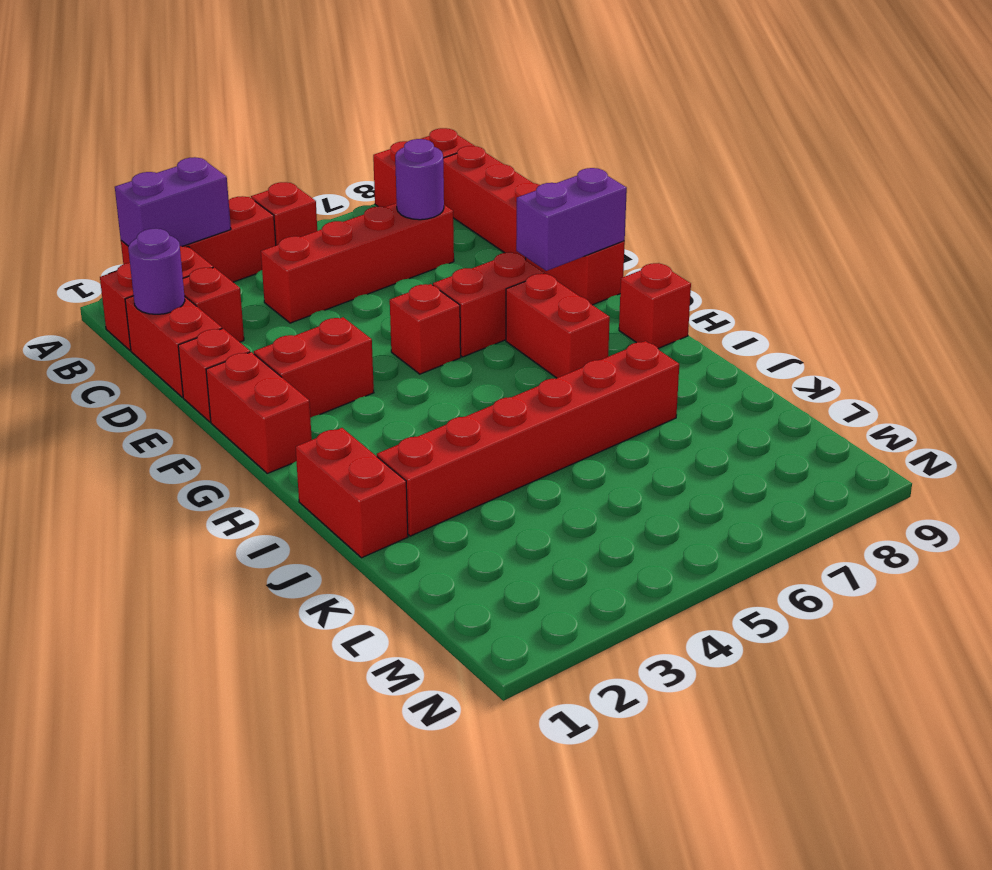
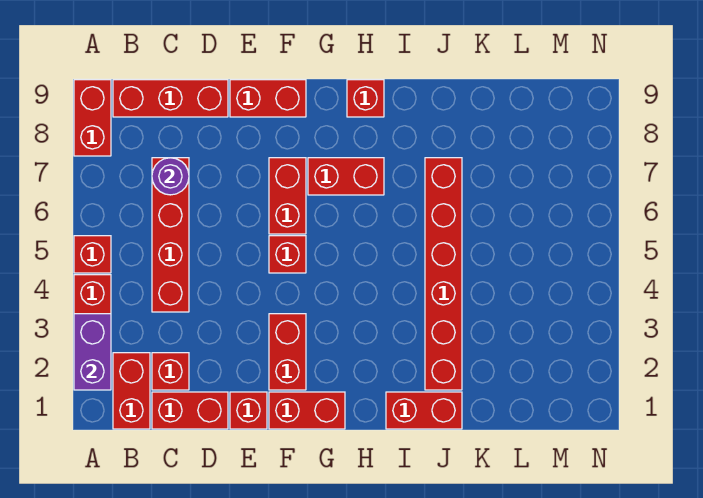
purple round brick C1 level 2 -> none
purple brick F8:F9 level 2 -> none

